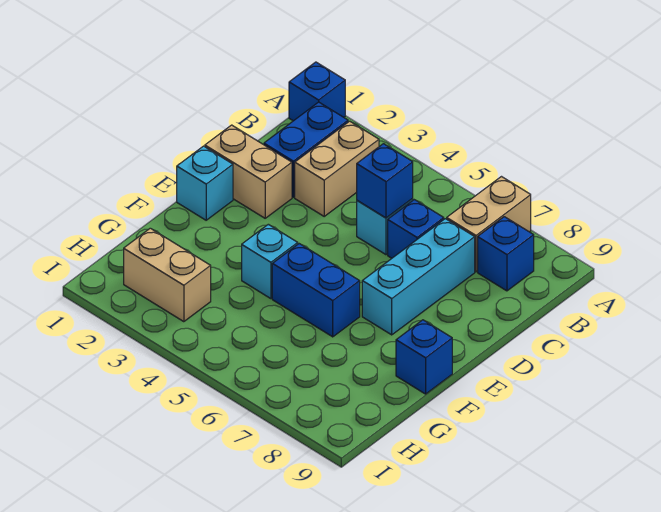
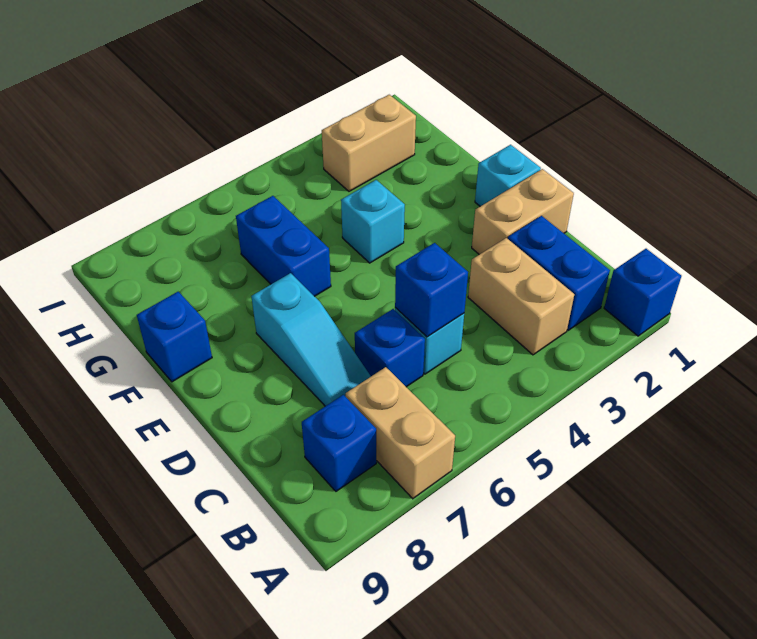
cyan brick C7:E7 level 1 -> cyan slope C7:E7 level 1 top E
blue brick F5:F6 level 1 -> blue brick F6:G6 level 1

